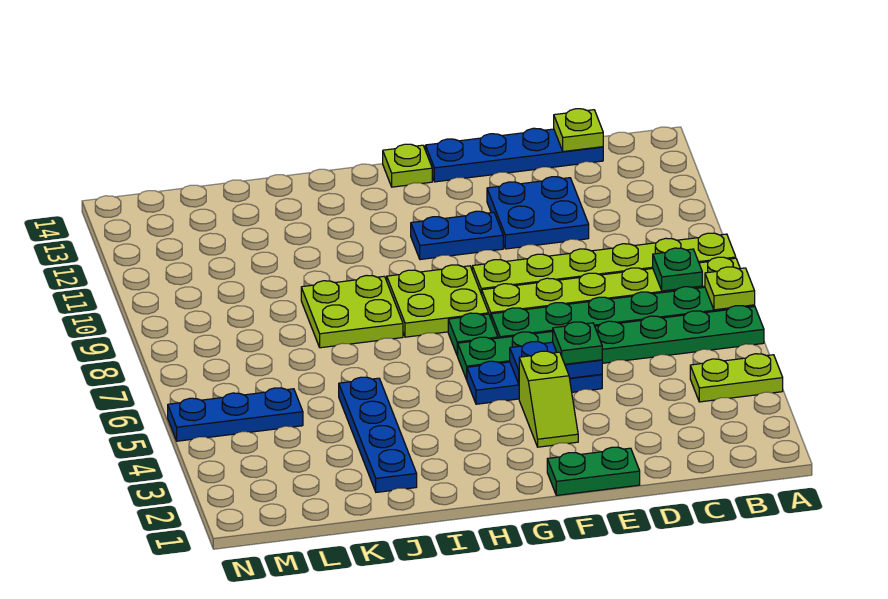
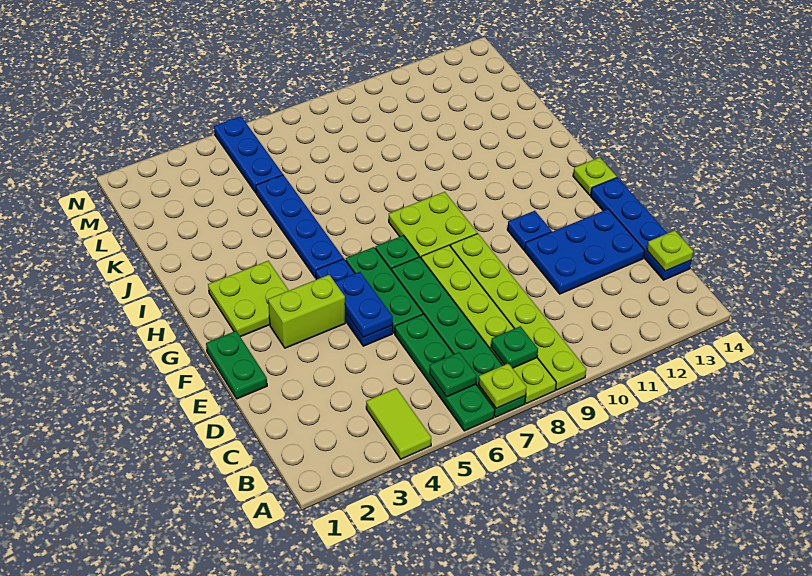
lime plate A4:B4 level 1 -> lime tile A4:B4 level 1
blue plate D11:E12 level 1 -> blue plate D11:E13 level 1
green plate E5 level 3 -> green plate B6 level 2
lime slope F3:F4 level 1 top 4 -> lime brick F3:F4 level 1
blue plate F11:G11 level 1 -> blue plate F11 level 1
lime plate I8:J9 level 1 -> lime plate G2:H3 level 1
blue plate J2:J5 level 1 -> blue plate H5:K5 level 1

